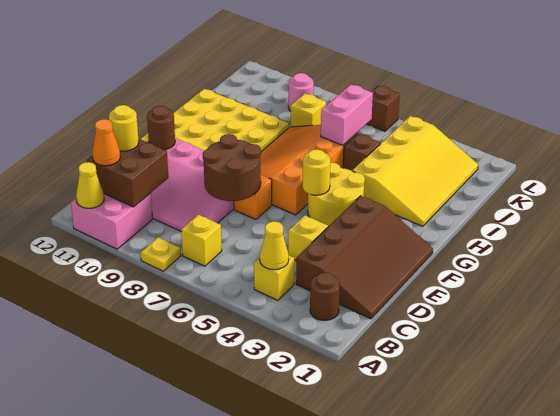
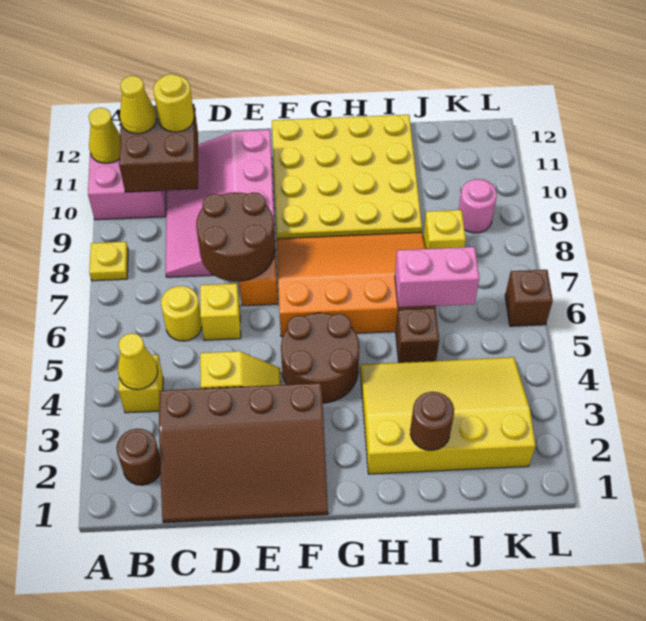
yellow brick B7 level 1 -> yellow brick D6 level 1
orange cone B11 level 3 -> yellow cone B11 level 3
brown round brick E11 level 2 -> brown round brick I2 level 2
yellow round brick F4:G5 level 1 -> brown round brick F4:G5 level 1
yellow round brick F5 level 2 -> yellow round brick C6 level 1
yellow slope H2:K4 level 1 top 4 -> yellow slope H2:K4 level 1 top 2

